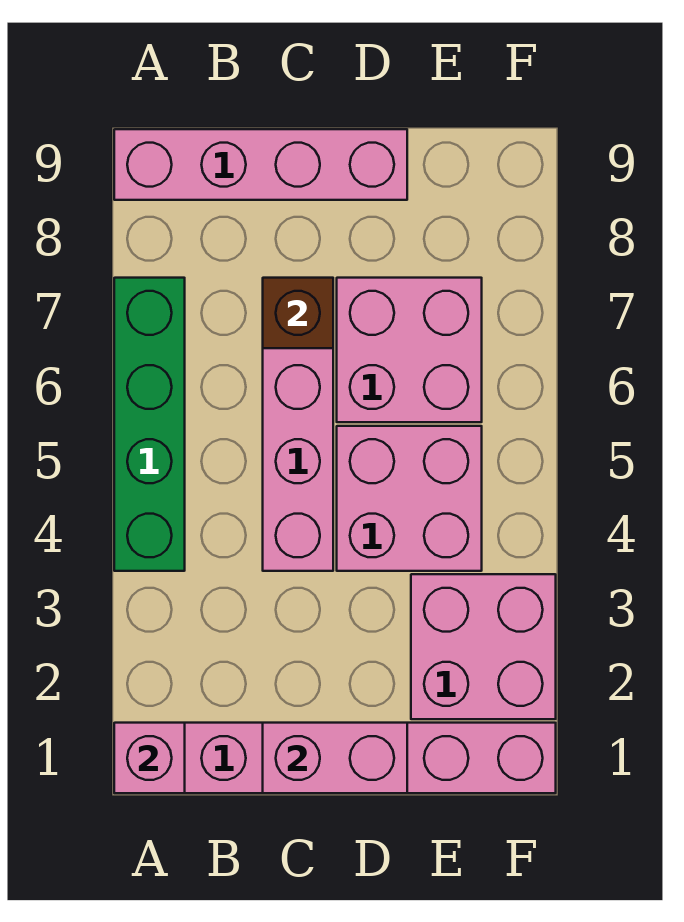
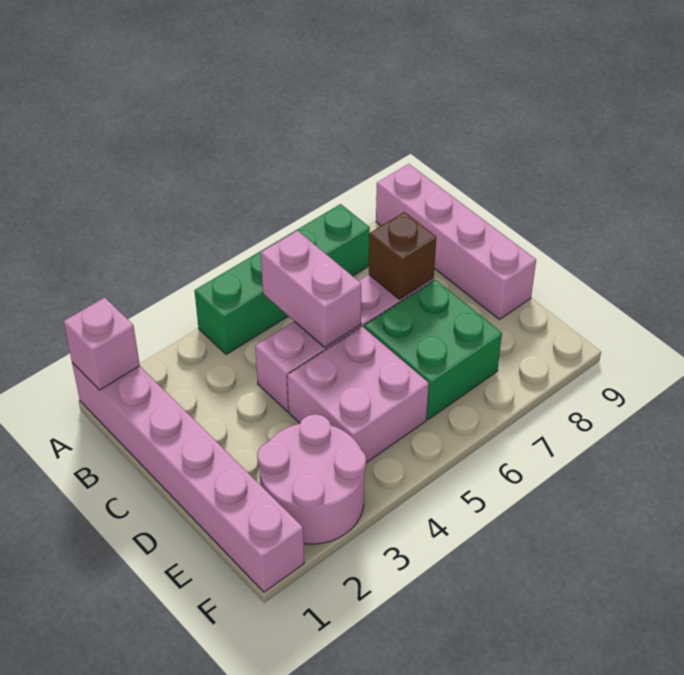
pink brick C1:D1 level 2 -> pink brick B5:C5 level 2
pink brick D6:E7 level 1 -> green brick D6:E7 level 1
pink brick E2:F3 level 1 -> pink round brick E2:F3 level 1

